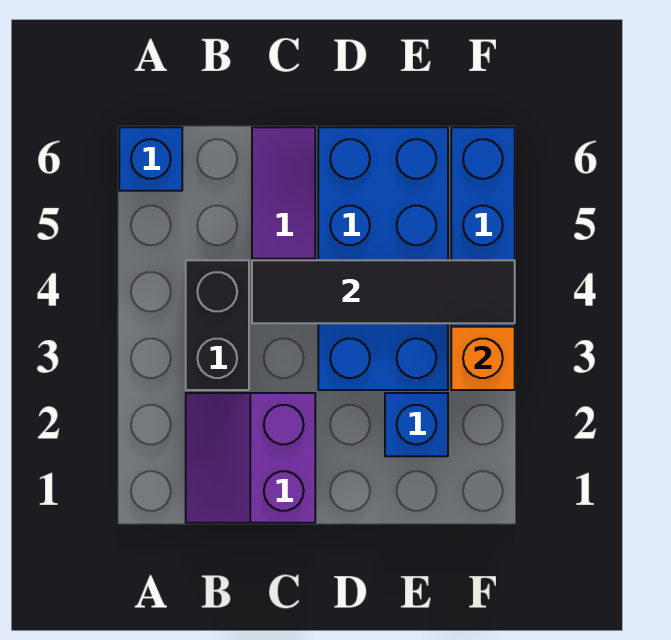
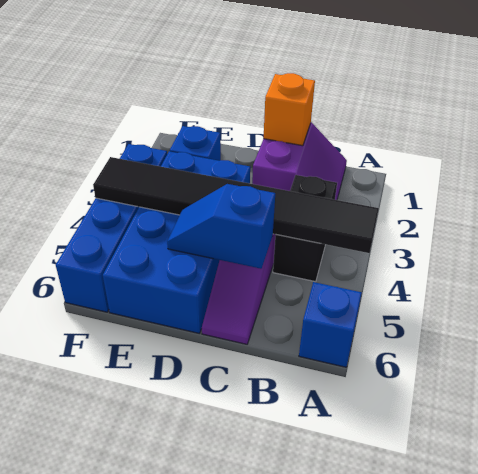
black tile C4:F4 level 2 -> black tile A4:F4 level 2
none -> blue slope C5:D5 level 2 top C
orange brick F3 level 2 -> orange brick C1 level 2

